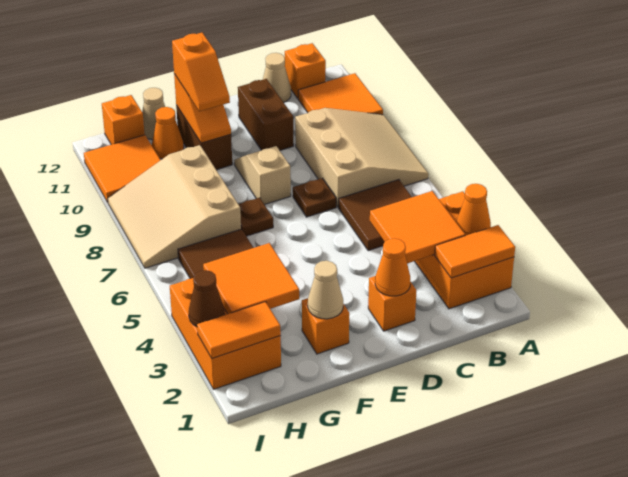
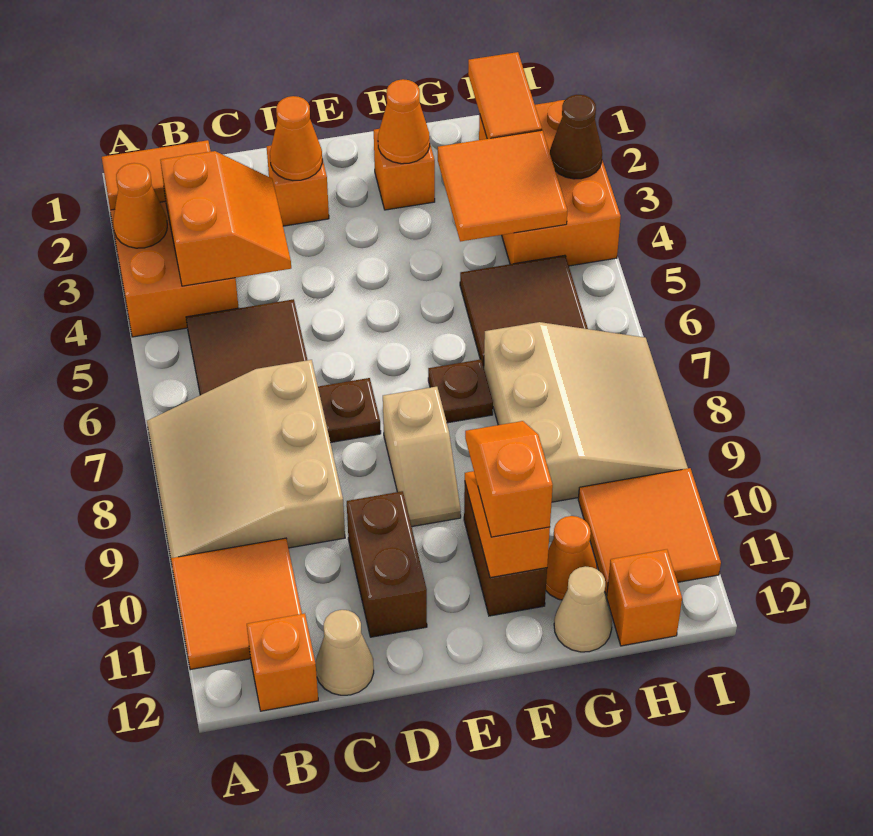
orange tile B3:C4 level 2 -> orange slope B3:C4 level 2 top B
tan cone F2 level 2 -> orange cone F2 level 2
orange tile H2:I2 level 2 -> orange tile H1:H2 level 2

